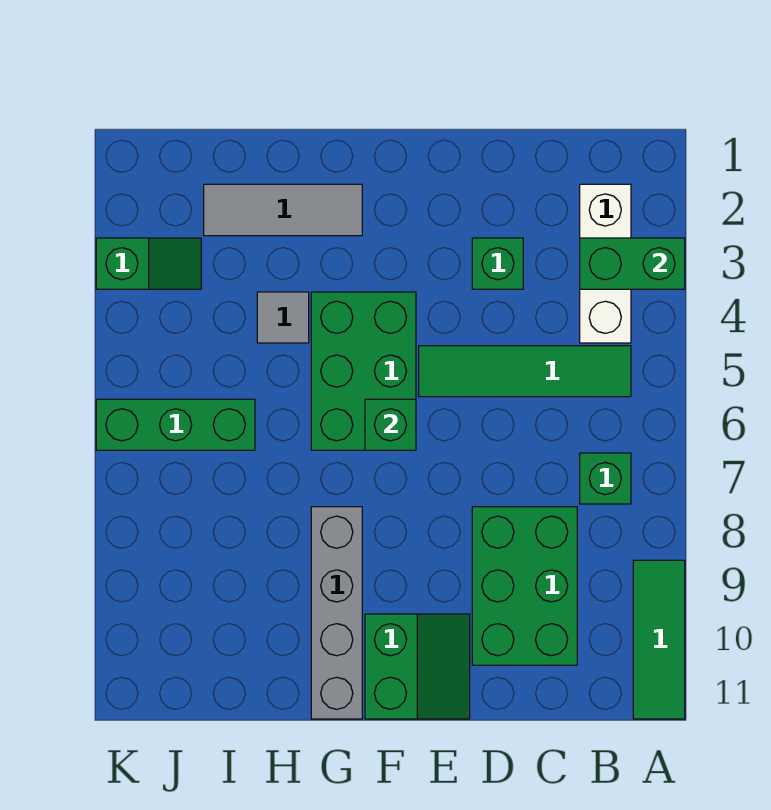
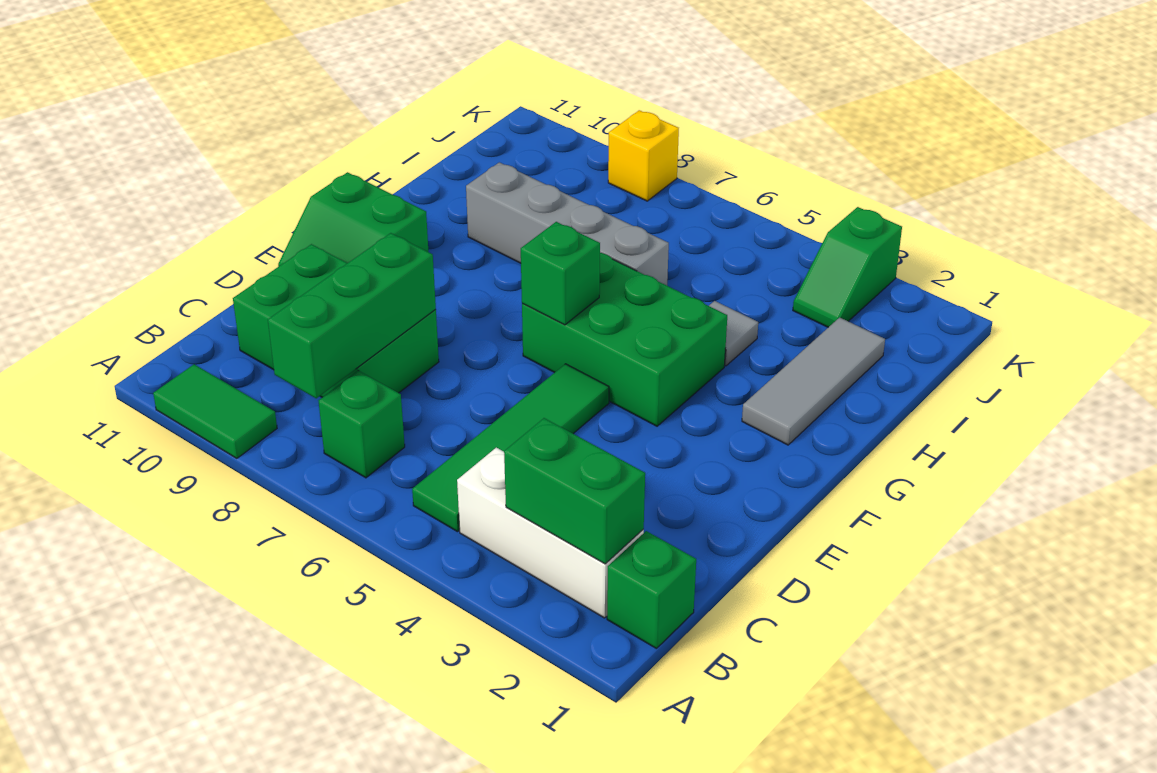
green brick A3:B3 level 2 -> green brick B2:B3 level 2
green tile A9:A11 level 1 -> green tile A9:A10 level 1
green brick D3 level 1 -> green brick B1 level 1
grey brick G8:G11 level 1 -> grey brick H6:H9 level 1
green brick I6:K6 level 1 -> green brick B8:D8 level 2
none -> yellow brick K8 level 1

